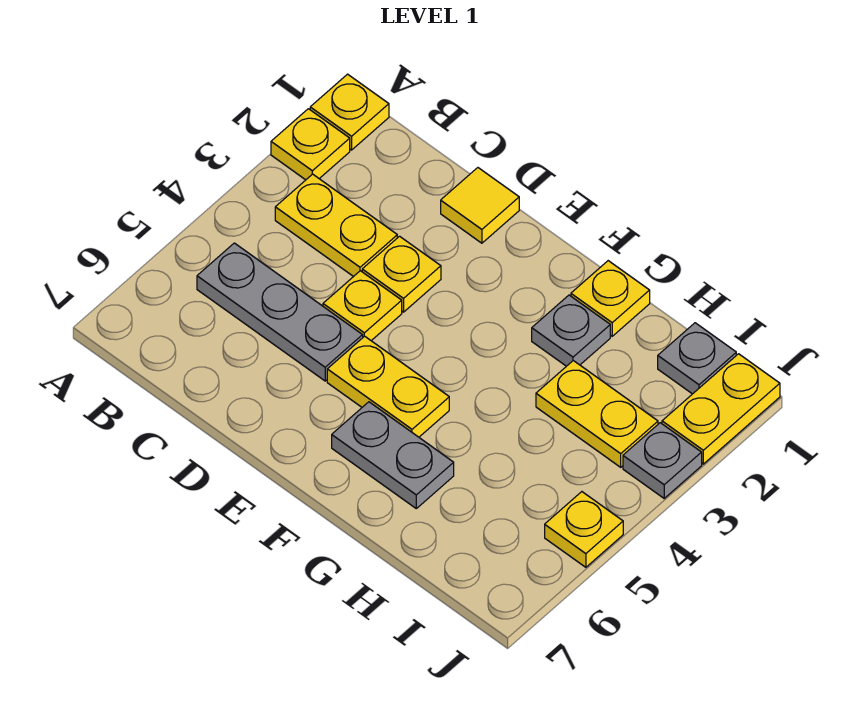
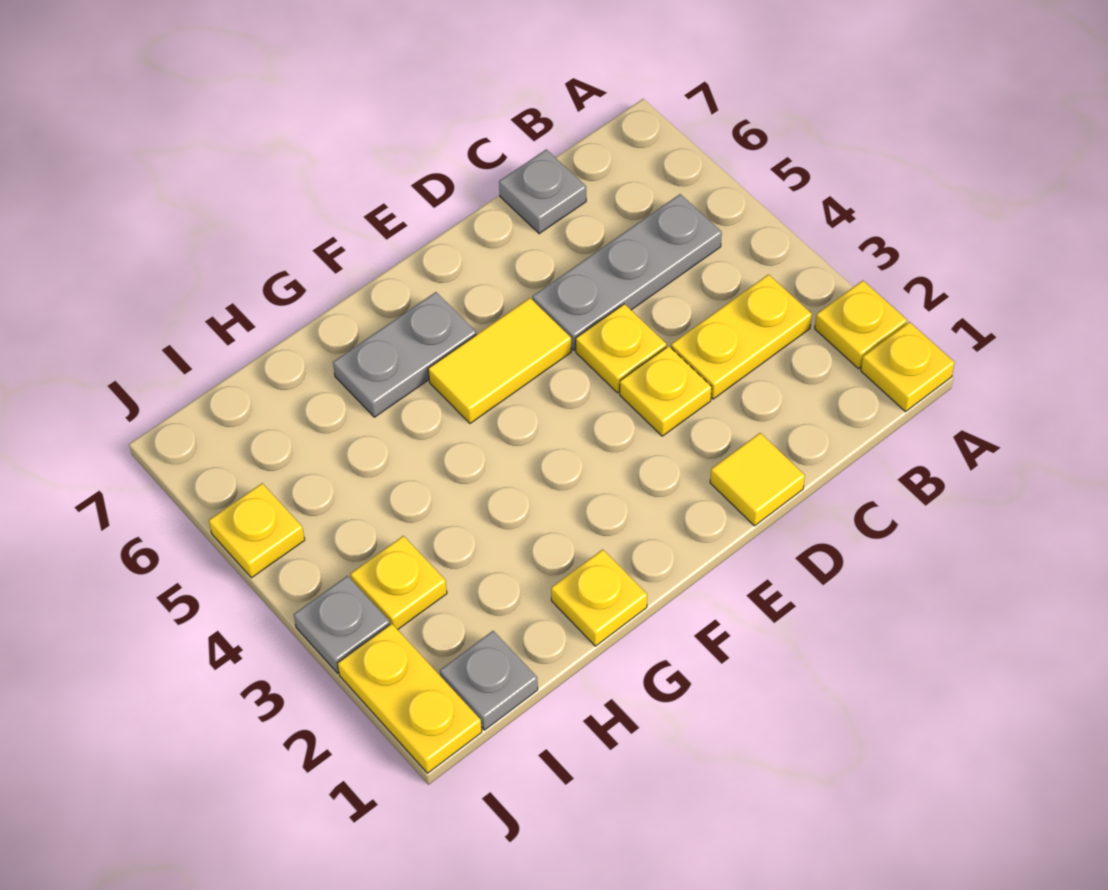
yellow plate E5:F5 level 1 -> yellow tile E5:F5 level 1
grey plate G2 level 1 -> grey plate C7 level 1
yellow plate H3:I3 level 1 -> yellow plate I3 level 1

